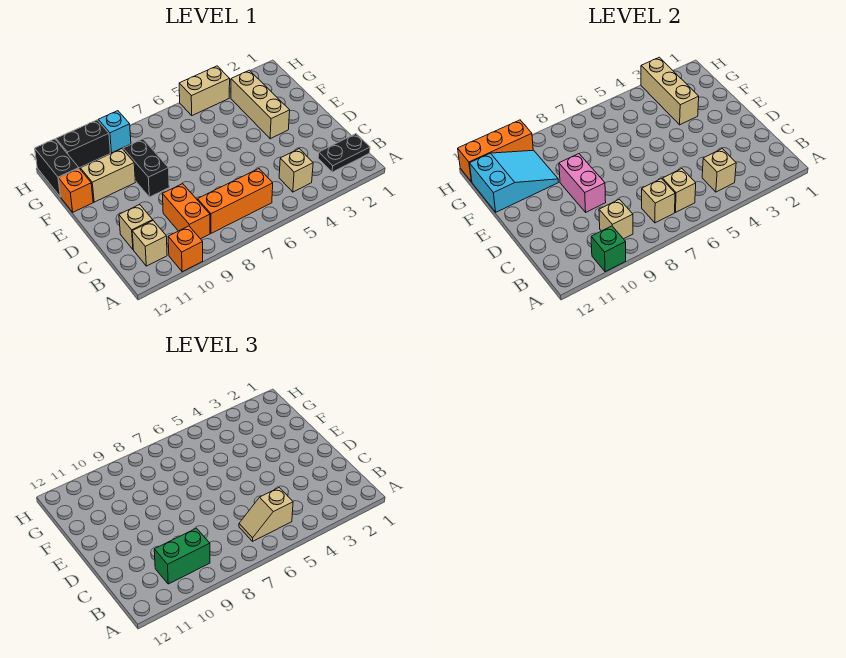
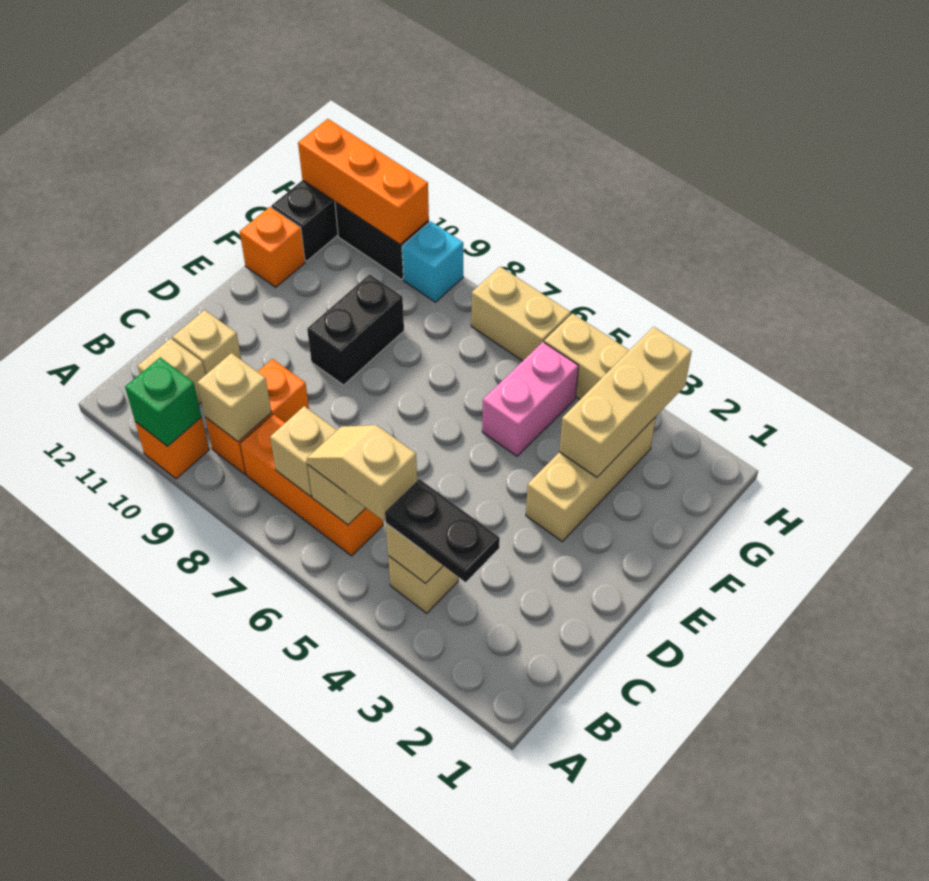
black plate B1:B2 level 1 -> black plate B3:B4 level 3
green brick B9:B10 level 3 -> none
pink brick D9:E9 level 2 -> pink brick F5:G5 level 1
tan brick F10:F11 level 1 -> tan brick H6:H7 level 1
cyan slope F10:G12 level 2 top 12 -> none

